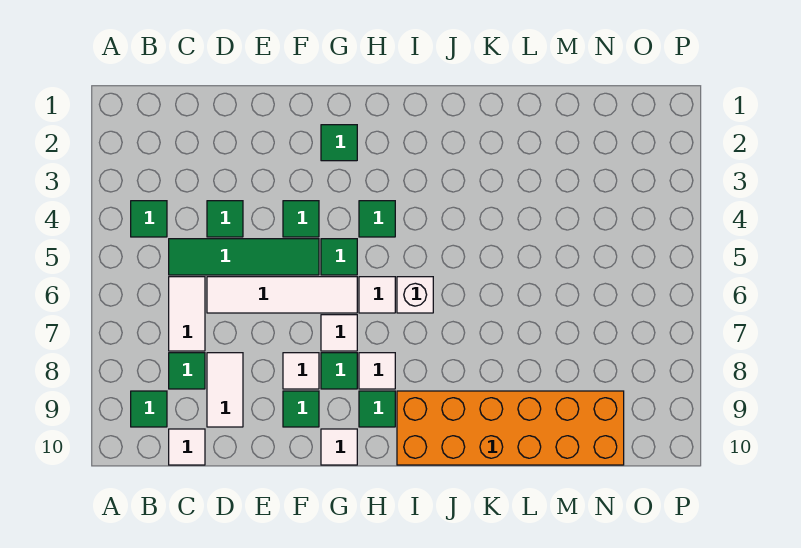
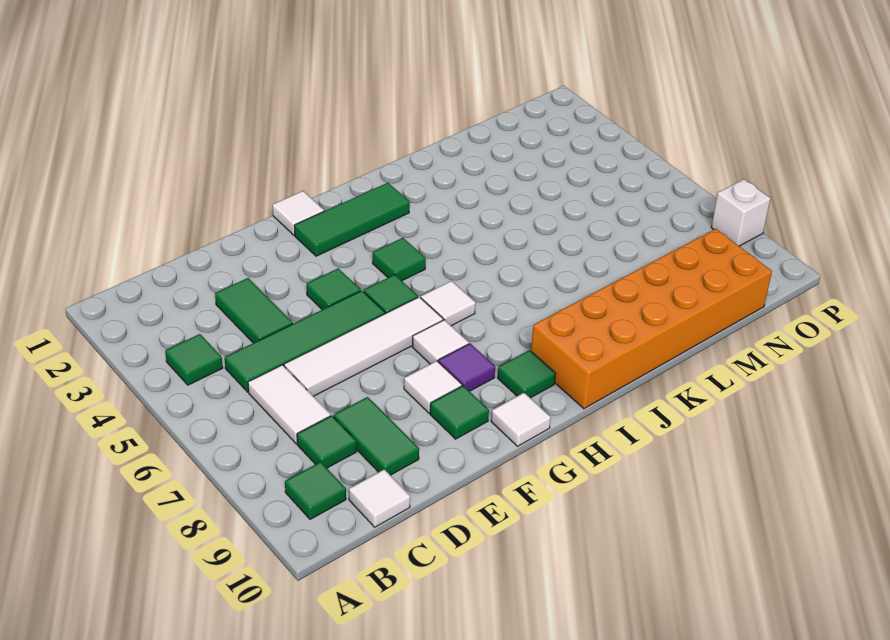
green tile D4 level 1 -> green tile D3:D4 level 1
white tile D8:D9 level 1 -> green tile D8:D9 level 1
green tile G2 level 1 -> green tile G2:I2 level 1
green tile G8 level 1 -> purple tile G8 level 1
white tile H8 level 1 -> white tile G1 level 1
white brick I6 level 1 -> white brick P8 level 1

